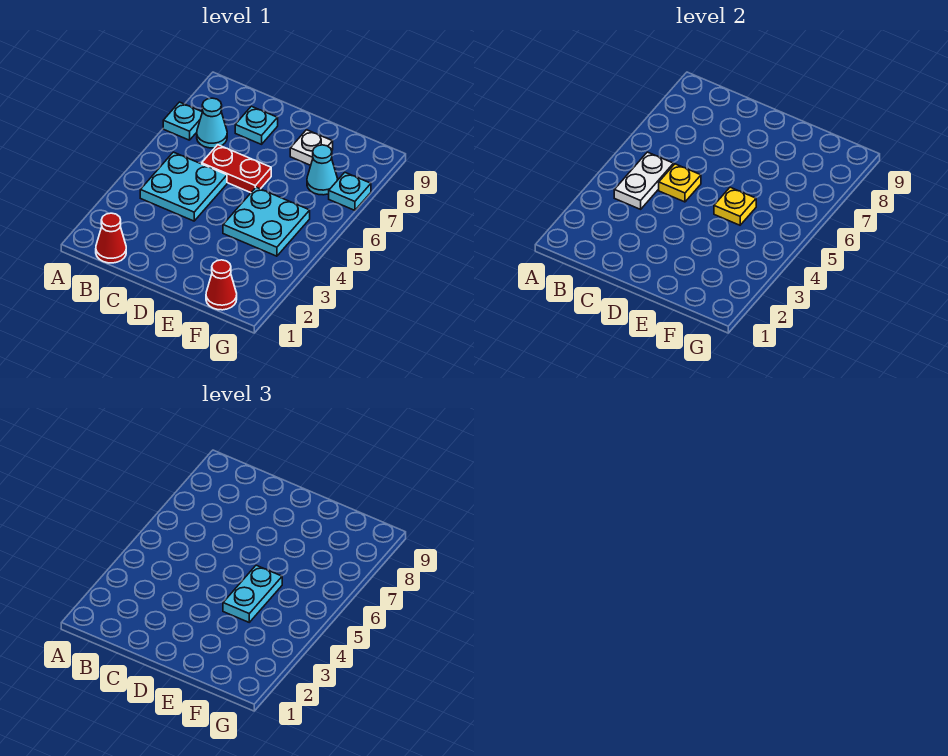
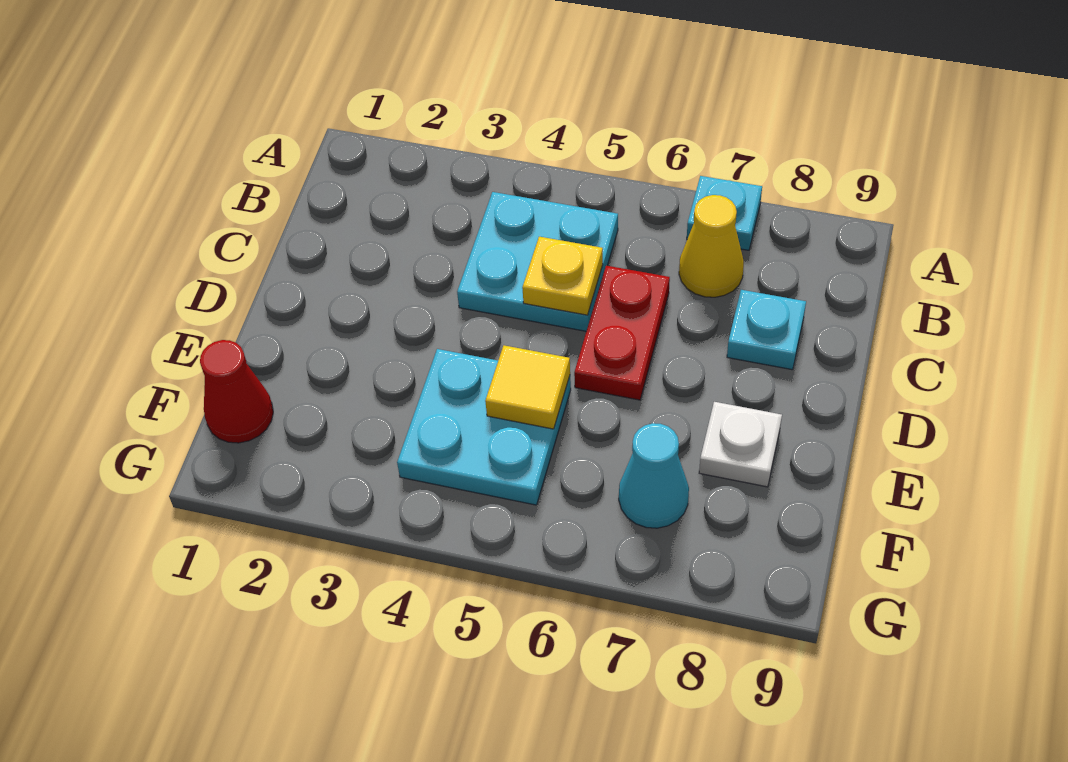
red cone B1 level 1 -> none
white plate B4:B5 level 2 -> none
cyan cone B7 level 1 -> yellow cone B7 level 1
cyan plate E4:E5 level 3 -> none
yellow plate E5 level 2 -> yellow tile E5 level 2
cyan plate G7 level 1 -> none

